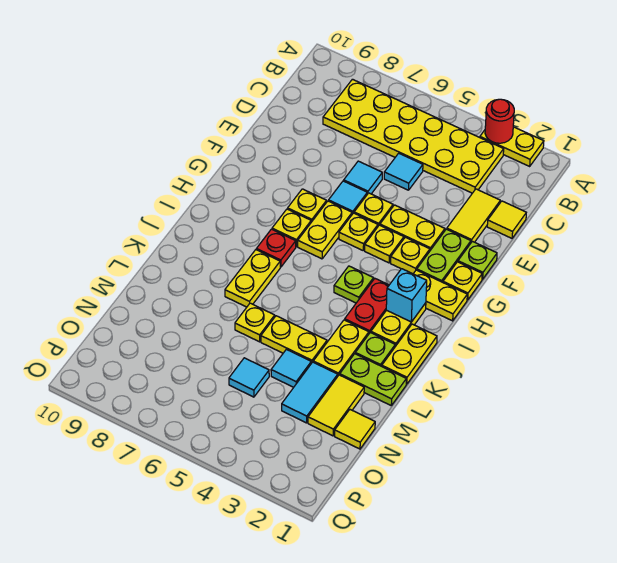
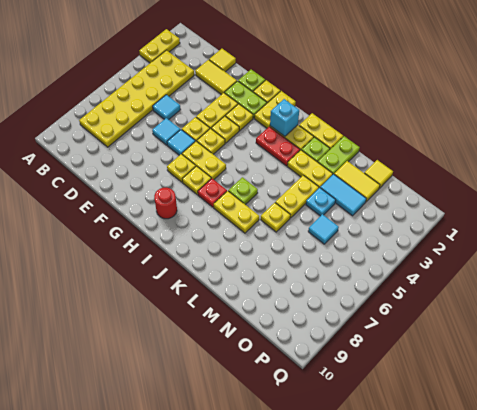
red round brick A3 level 2 -> red round brick H9 level 1
lime plate I4 level 1 -> lime plate J6 level 1
cyan tile M4 level 1 -> cyan plate M4 level 1

